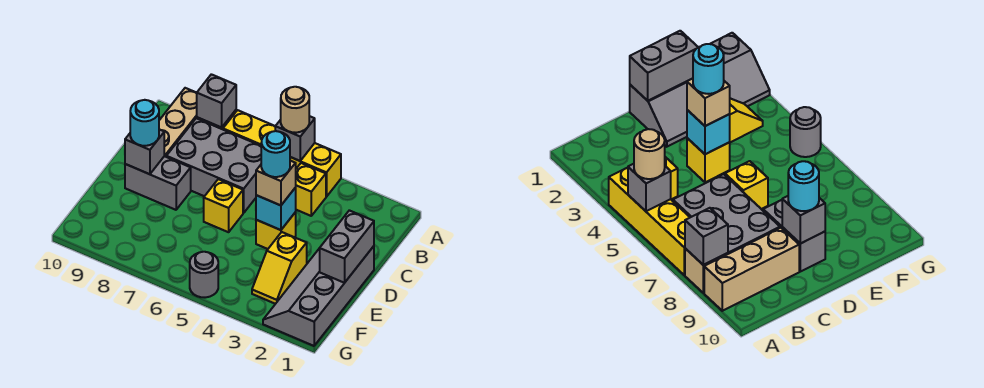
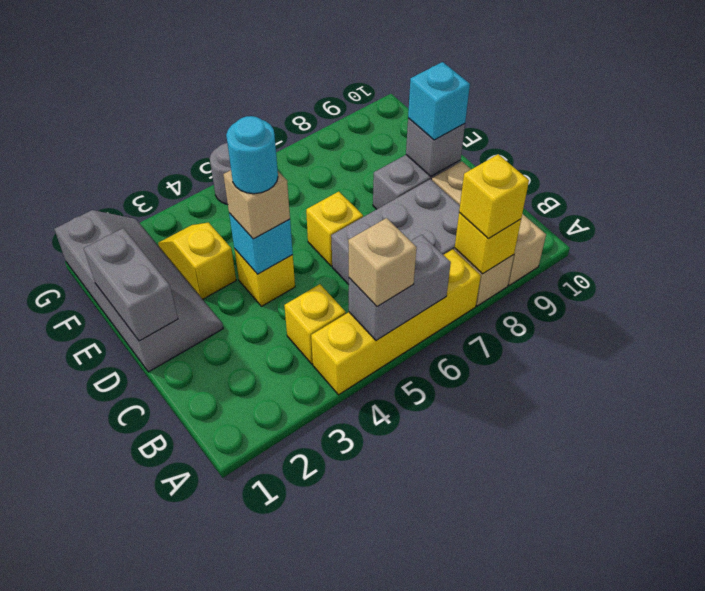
grey brick A5 level 2 -> grey brick A5:A6 level 2
tan round brick A5 level 3 -> tan brick A5 level 3
grey brick A8 level 2 -> yellow brick A8 level 2
none -> yellow brick A8 level 3
cyan round brick D9 level 3 -> cyan brick D9 level 3

